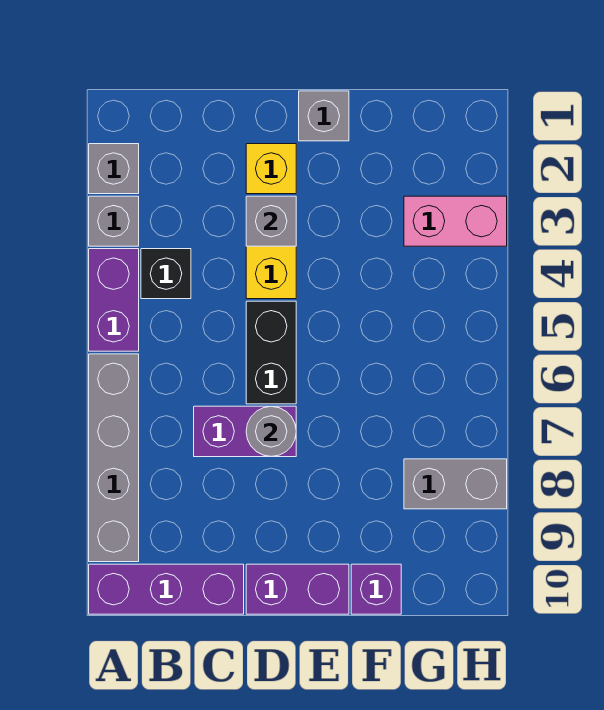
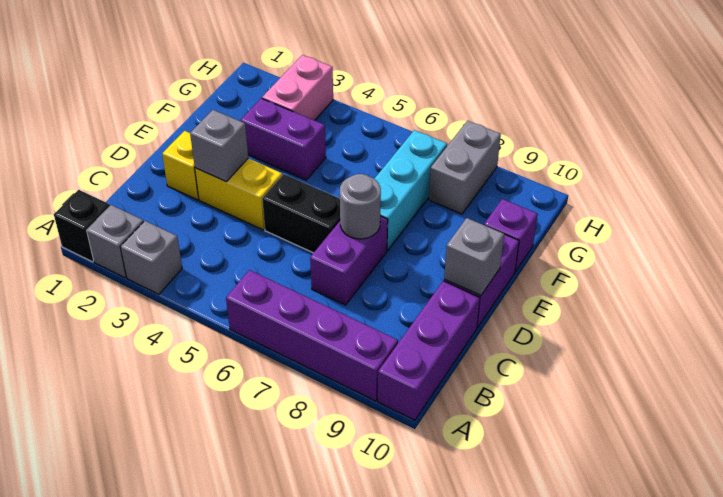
purple brick A4:A5 level 1 -> purple brick F3:F4 level 1
grey brick A6:A9 level 1 -> purple brick A6:A9 level 1
black brick B4 level 1 -> black brick A1 level 1
grey brick E1 level 1 -> grey brick D10 level 2
none -> cyan brick E7:G7 level 1

